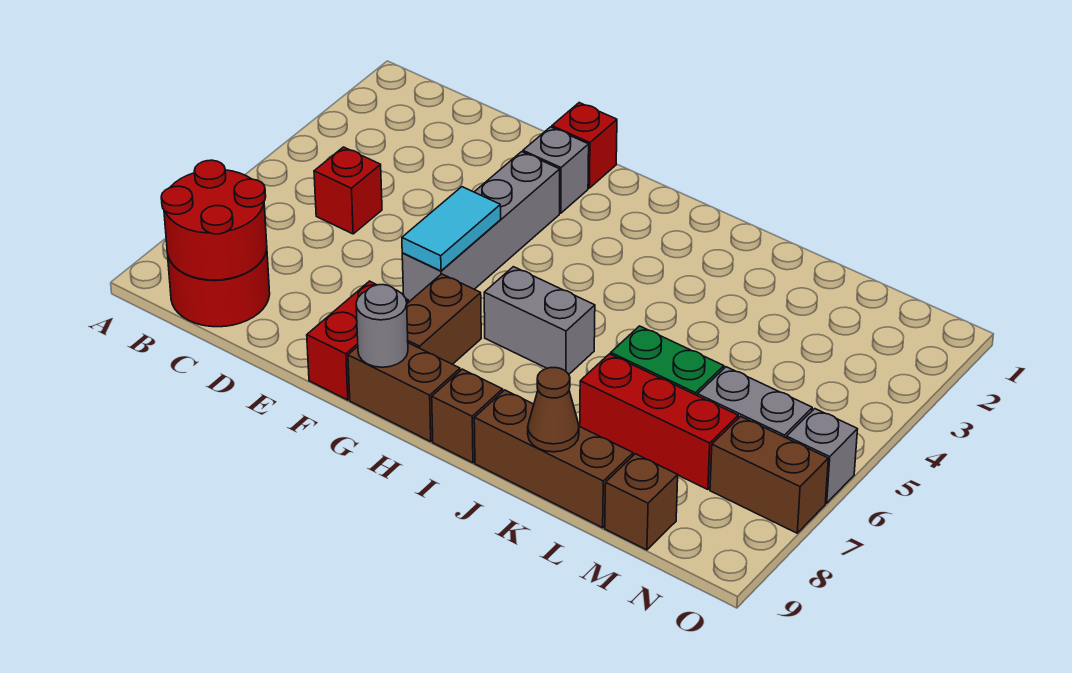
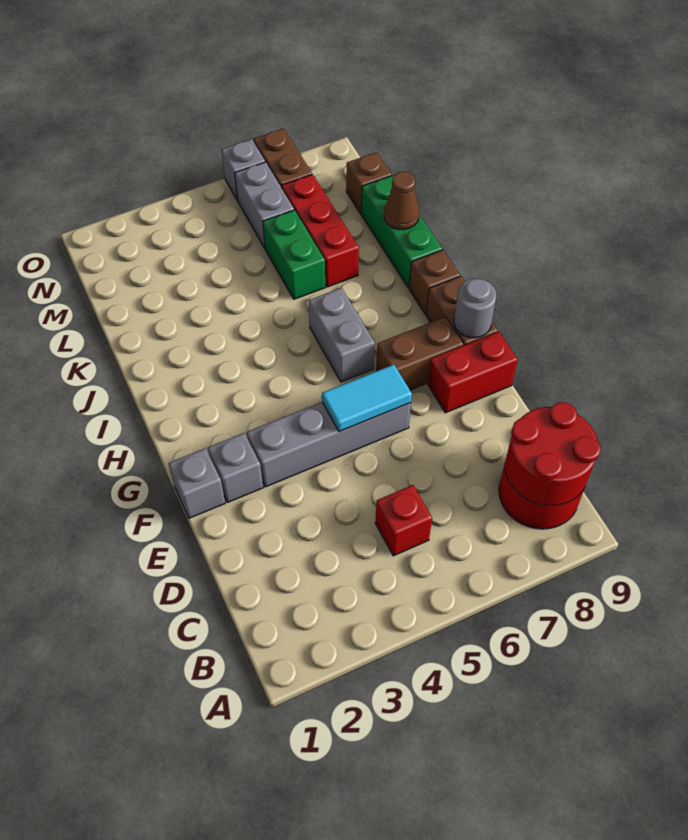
red brick F1 level 1 -> grey brick F1 level 1
brown brick J9:L9 level 1 -> green brick J9:L9 level 1

